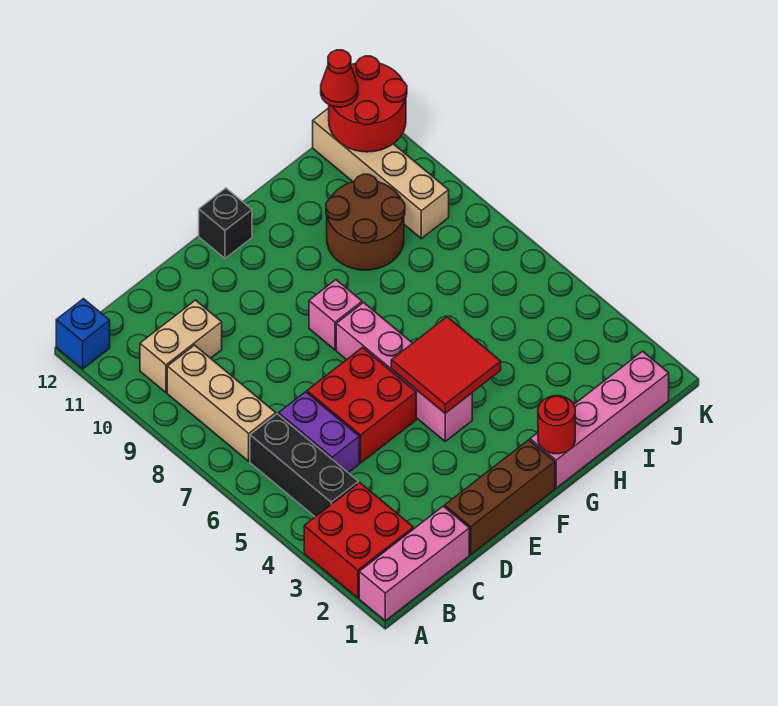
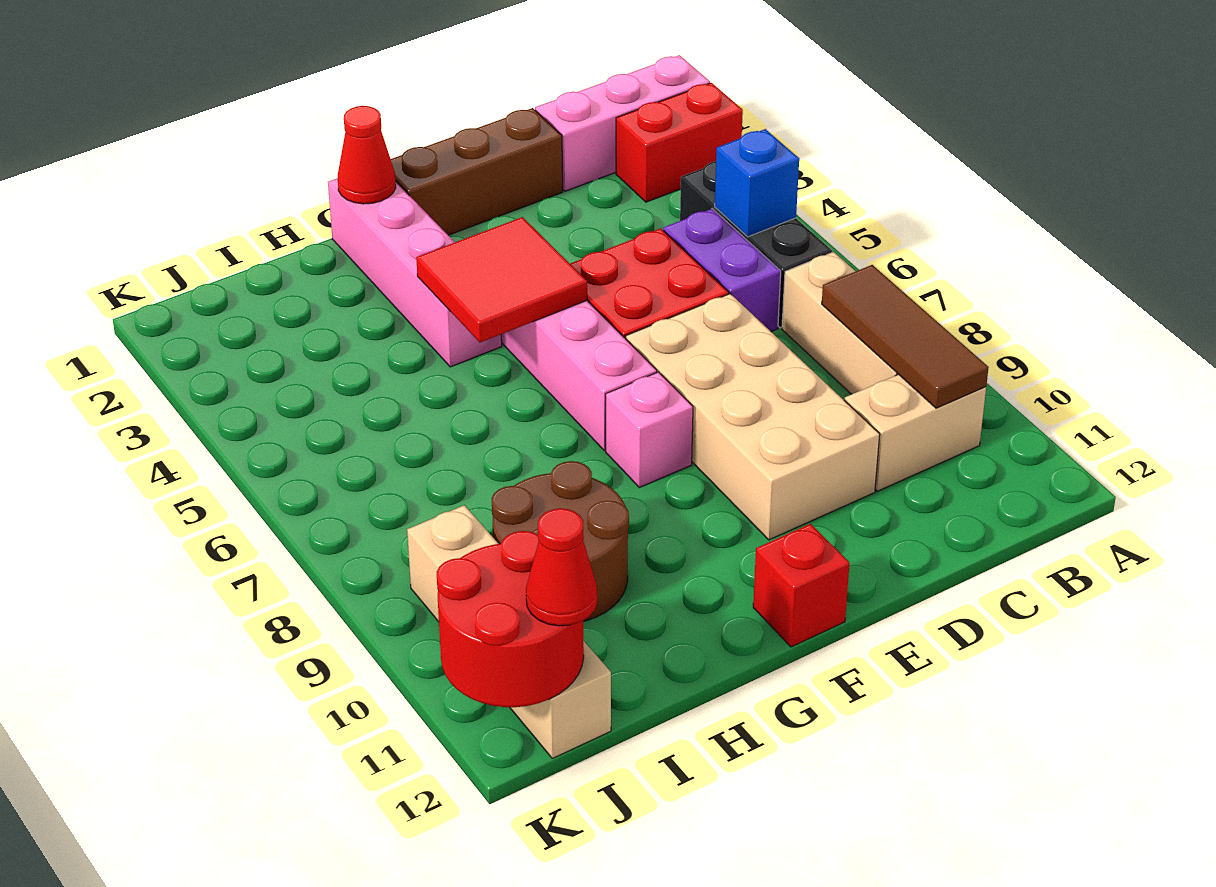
red brick A2:B3 level 1 -> red brick A2:B2 level 1
blue brick A12 level 1 -> blue brick B5 level 2
none -> brown tile B8:B10 level 2
none -> tan brick D7:E10 level 1
black brick F12 level 1 -> red brick F12 level 1
pink brick G1:J1 level 1 -> pink brick G1:G4 level 1
red round brick G1 level 2 -> red cone G1 level 2

